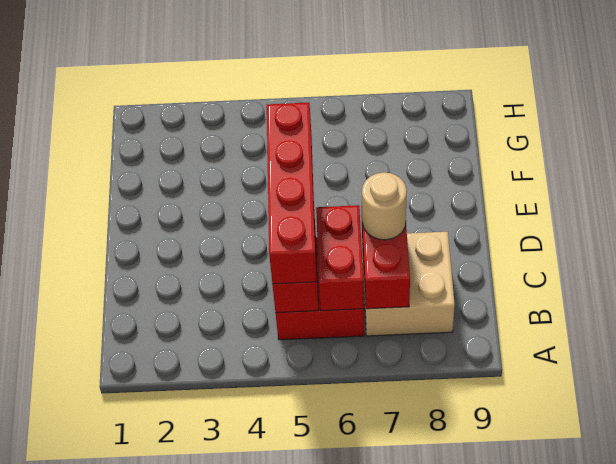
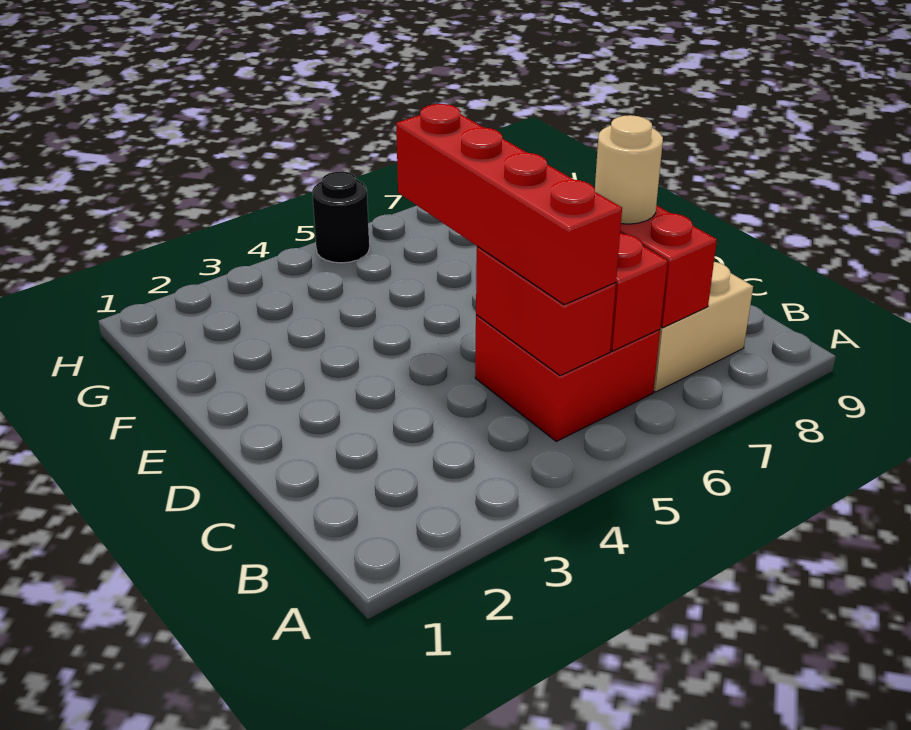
none -> black round brick H5 level 1

